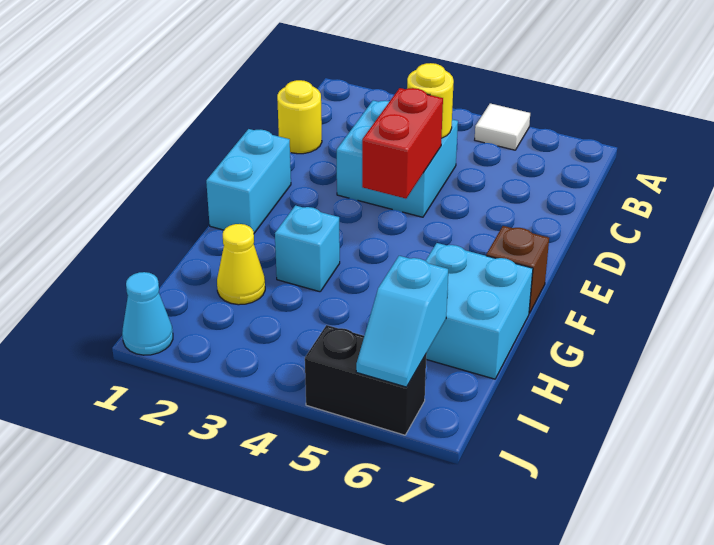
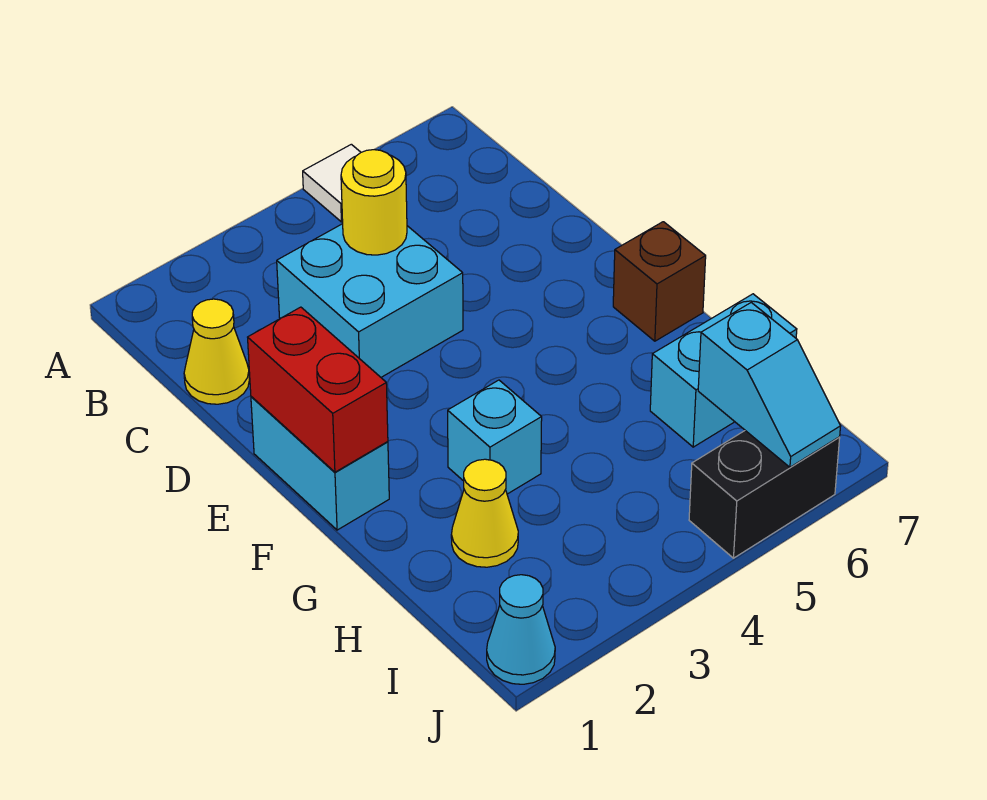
yellow round brick C1 level 1 -> yellow cone C1 level 1
red brick D4:E4 level 2 -> red brick E1:F1 level 2
cyan brick G6:H7 level 1 -> cyan brick H6:H7 level 1

